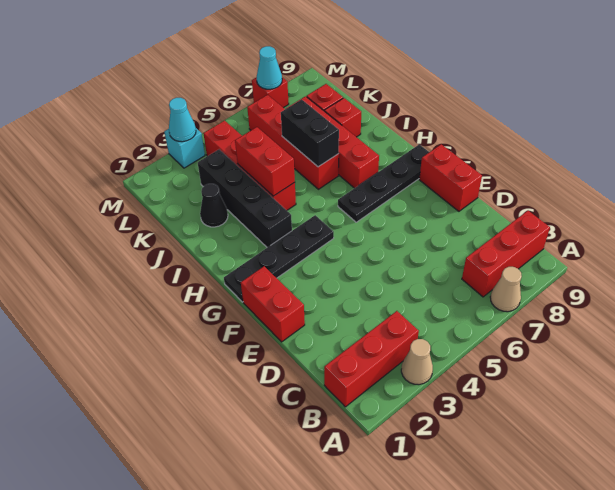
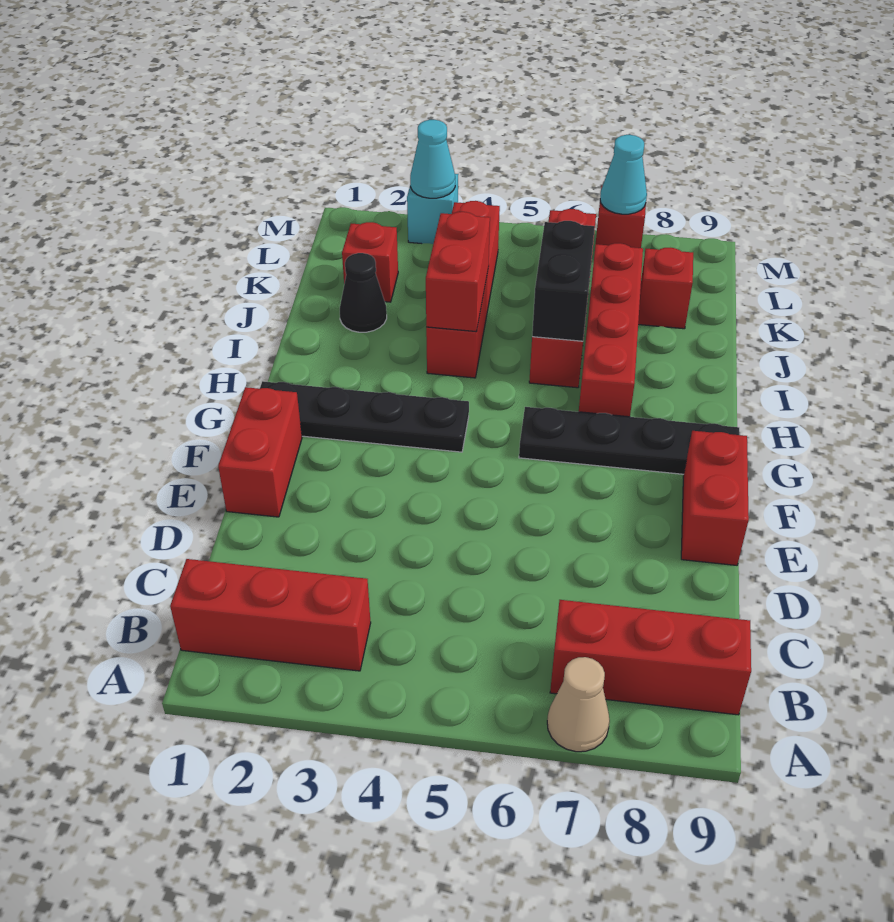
tan cone A3 level 1 -> none
black brick H3:K3 level 1 -> none
red brick J8 level 1 -> red brick K2 level 1

